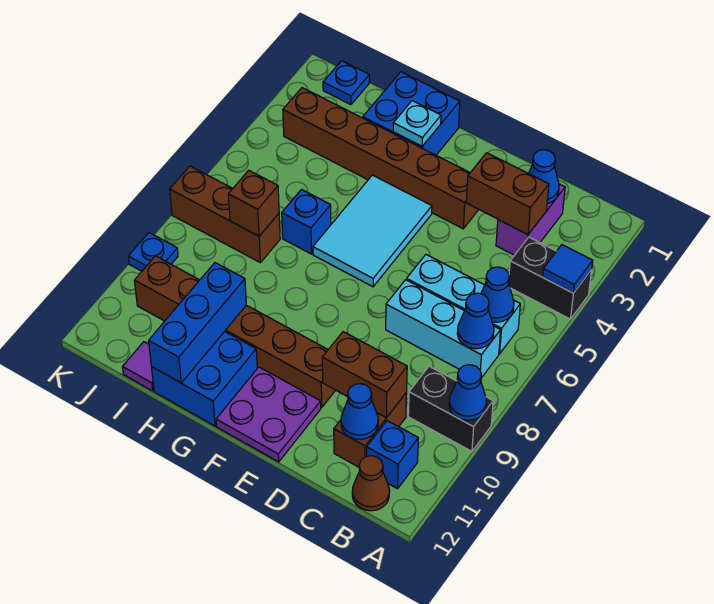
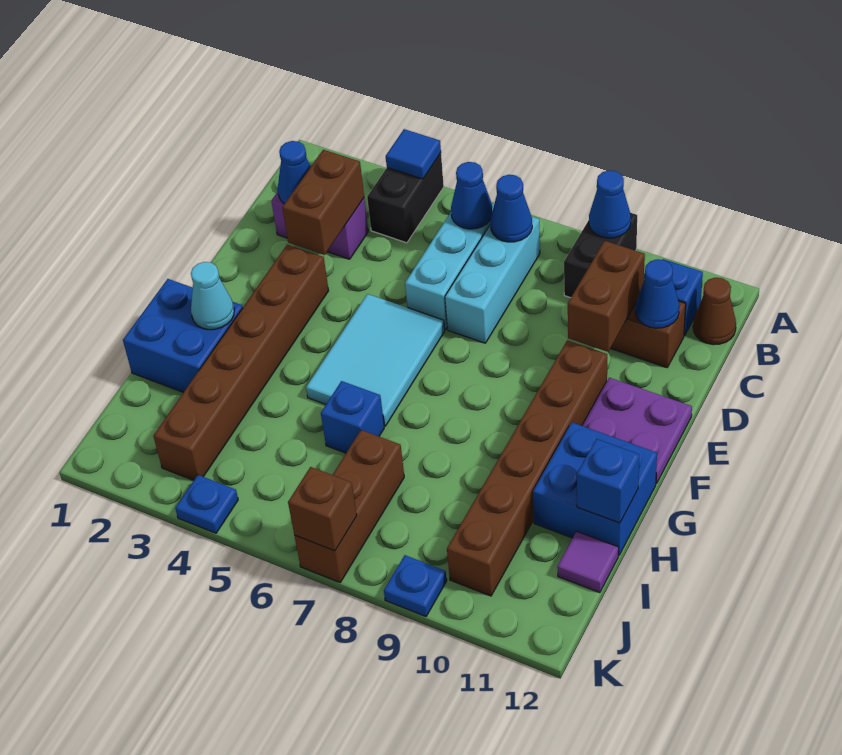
cyan tile F4:G6 level 1 -> cyan tile E5:G6 level 1
cyan plate G2 level 2 -> cyan cone G2 level 2
blue brick H10:H12 level 2 -> blue brick H12 level 2
brown brick I7 level 2 -> brown brick K7 level 2
blue plate J1 level 1 -> blue plate K4 level 1

